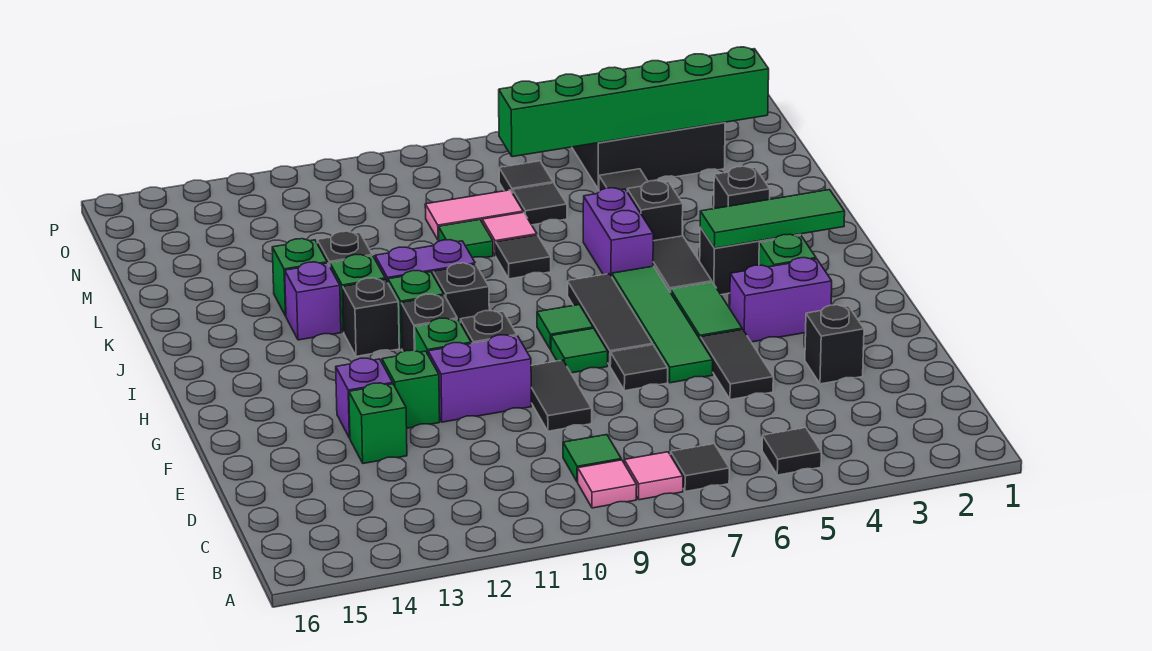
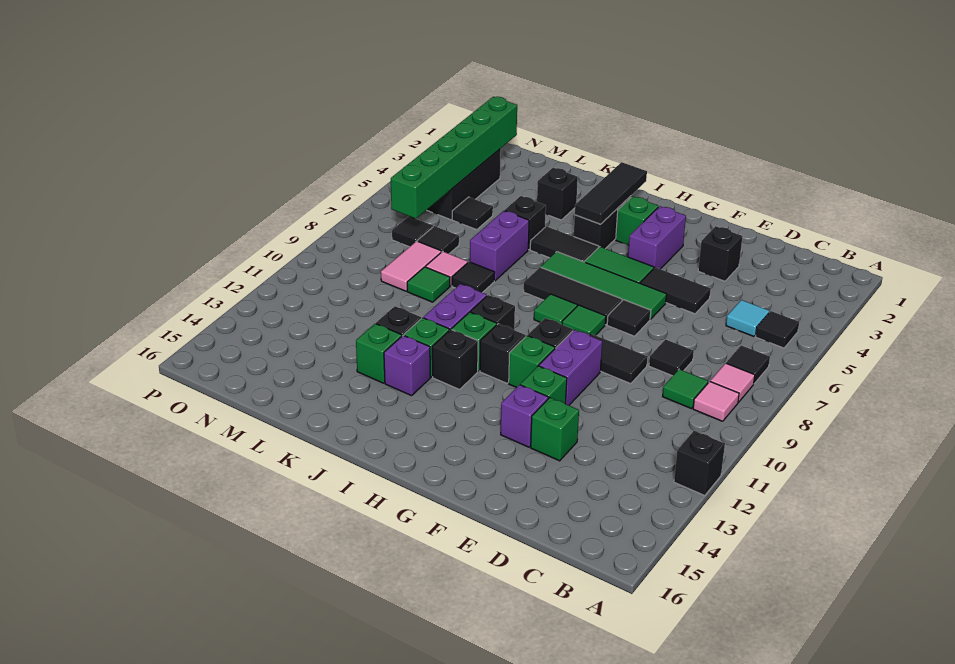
none -> black brick A12 level 1
none -> cyan tile C5 level 1
none -> black tile D8 level 1
green tile I2:I4 level 2 -> black tile I2:I4 level 2
purple brick J6:K6 level 1 -> purple brick K6:K7 level 1

